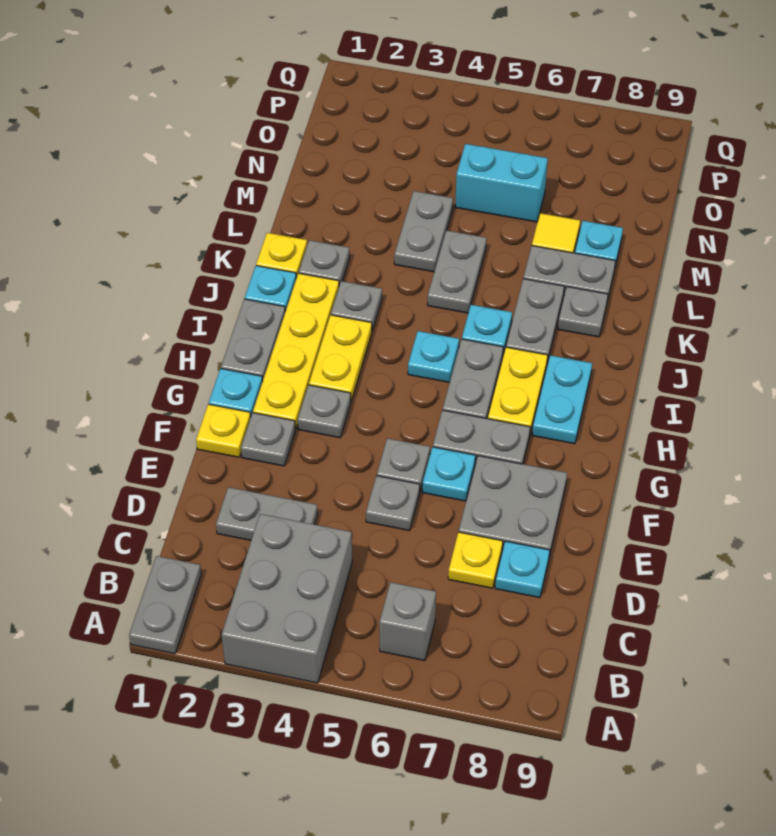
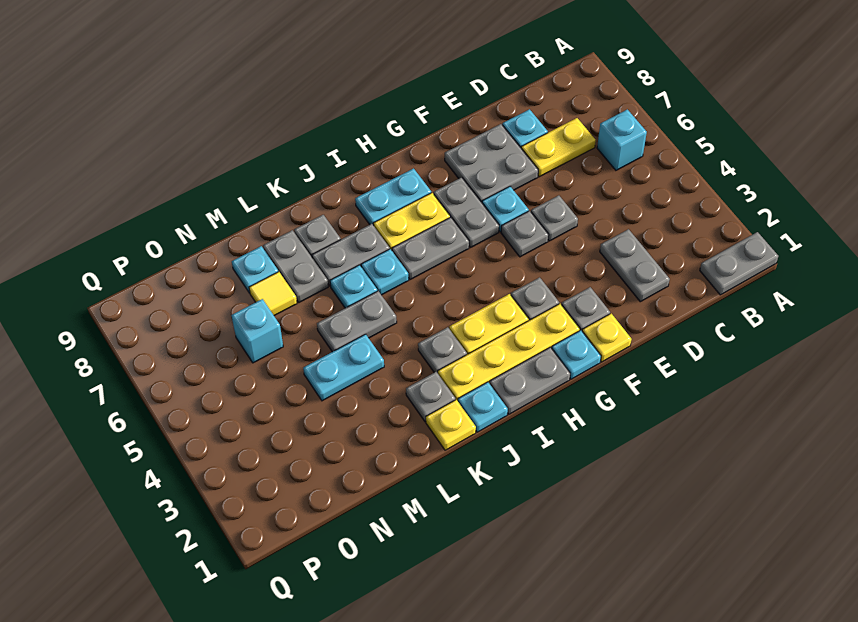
grey brick A3:C4 level 1 -> none
grey brick B6 level 1 -> cyan brick B6 level 1
yellow plate D7 level 1 -> yellow plate C7:D7 level 1
cyan plate I5 level 1 -> cyan plate K6 level 1
grey plate L4:M4 level 1 -> cyan plate L4:M4 level 1
cyan brick N5:N6 level 1 -> cyan brick N6 level 1

